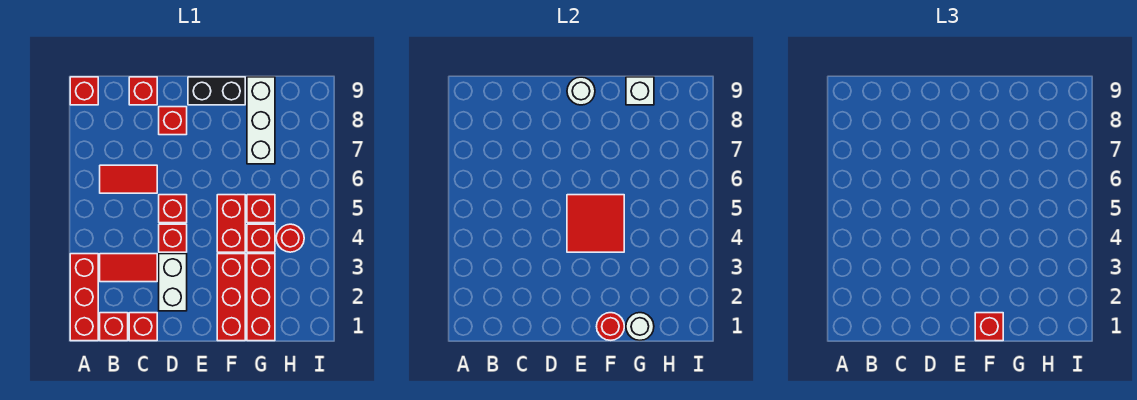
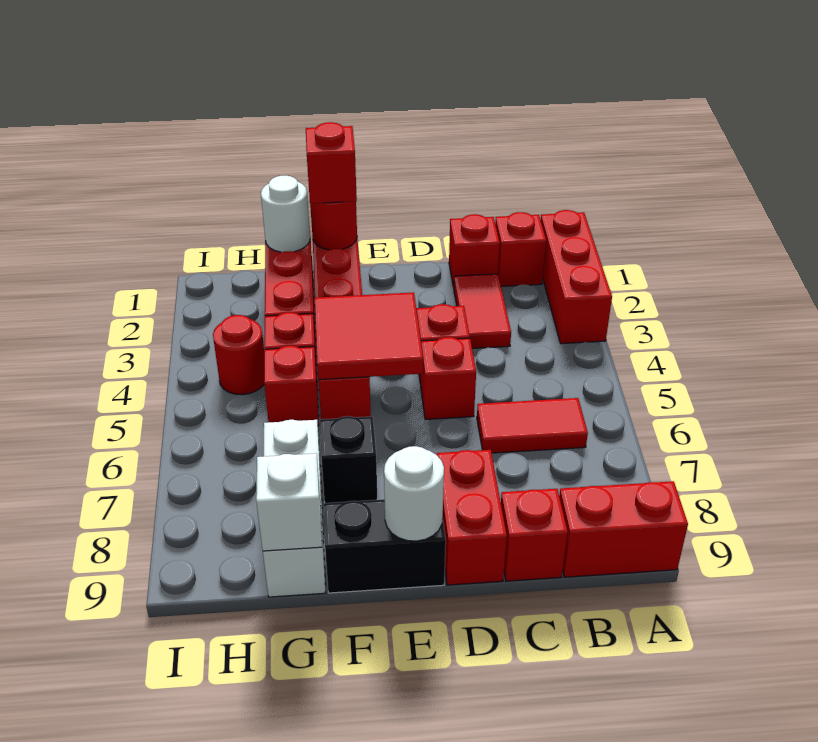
red brick A9 level 1 -> red brick A9:B9 level 1
red tile B3:C3 level 1 -> red tile C2:C3 level 1
white brick D2:D3 level 1 -> none
red brick D8 level 1 -> red brick D8:D9 level 1
none -> black brick F7 level 1

